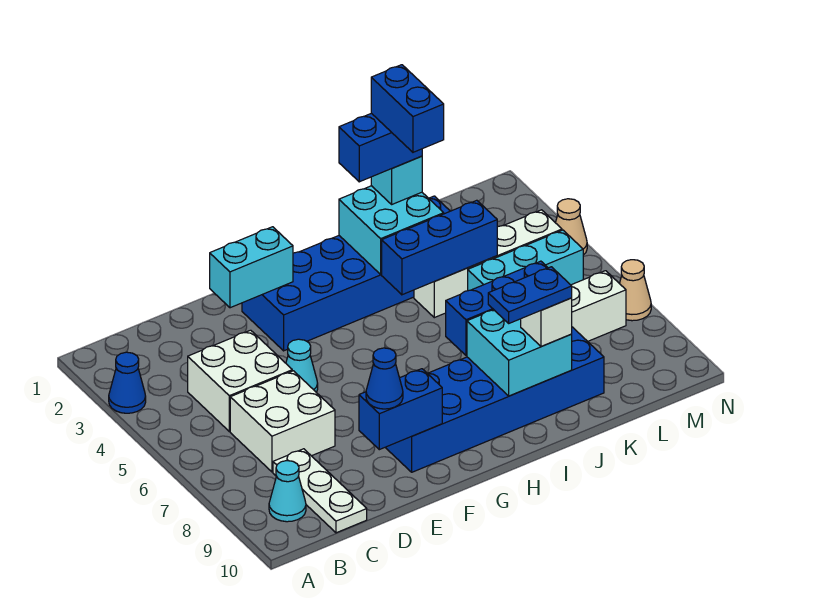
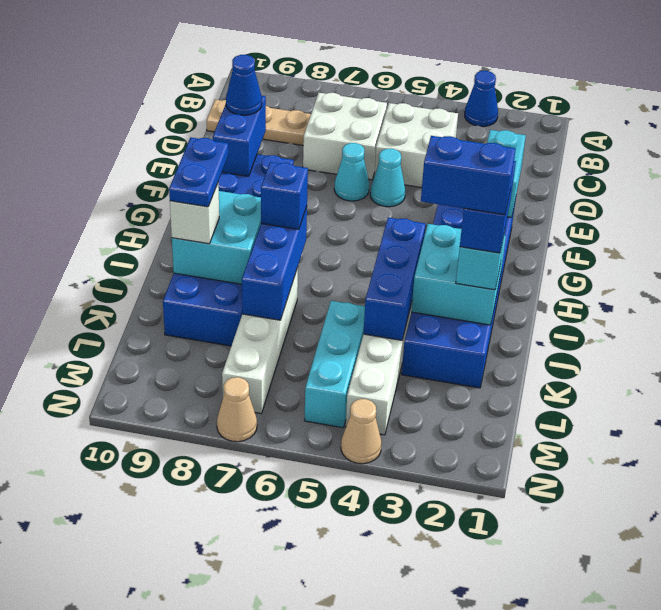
cyan cone B9 level 1 -> cyan cone E6 level 1
white plate C8:C10 level 1 -> tan plate C8:C10 level 1
none -> blue brick I7 level 3

